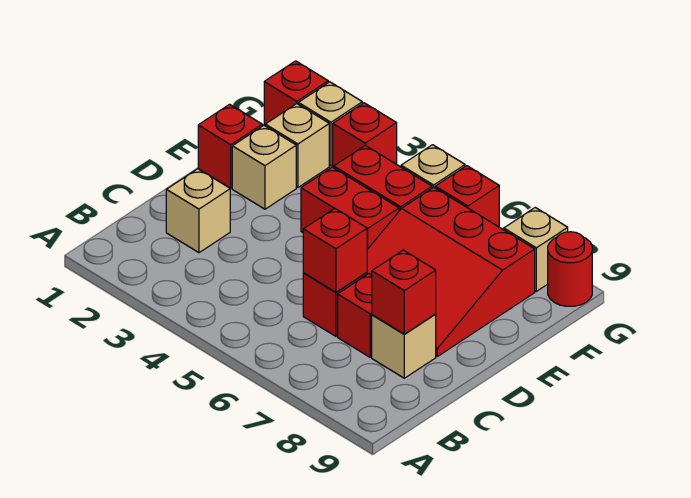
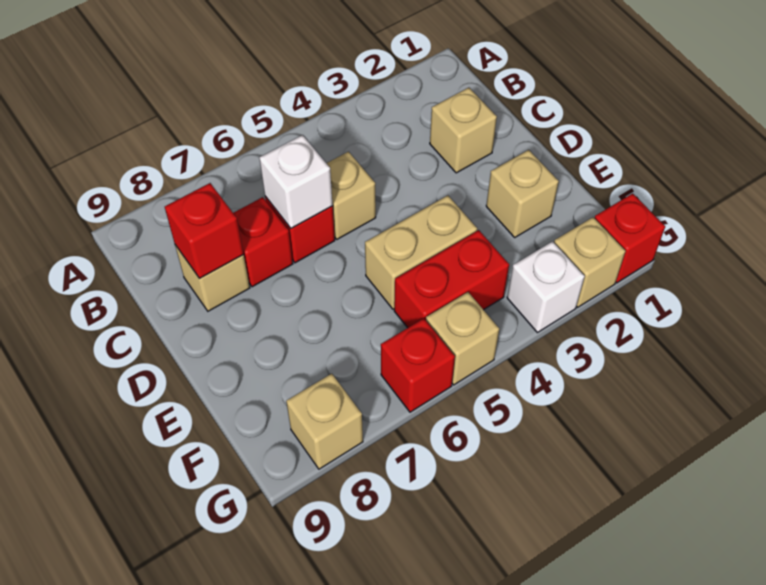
red brick C6 level 2 -> white brick C6 level 2
red slope D6:F8 level 1 top F -> none
red brick E1 level 1 -> none
red brick E4:E5 level 1 -> tan brick E4:E5 level 1
tan brick F2 level 1 -> tan brick C5 level 1
red brick G3 level 1 -> white brick G3 level 1
red round brick G9 level 1 -> none

